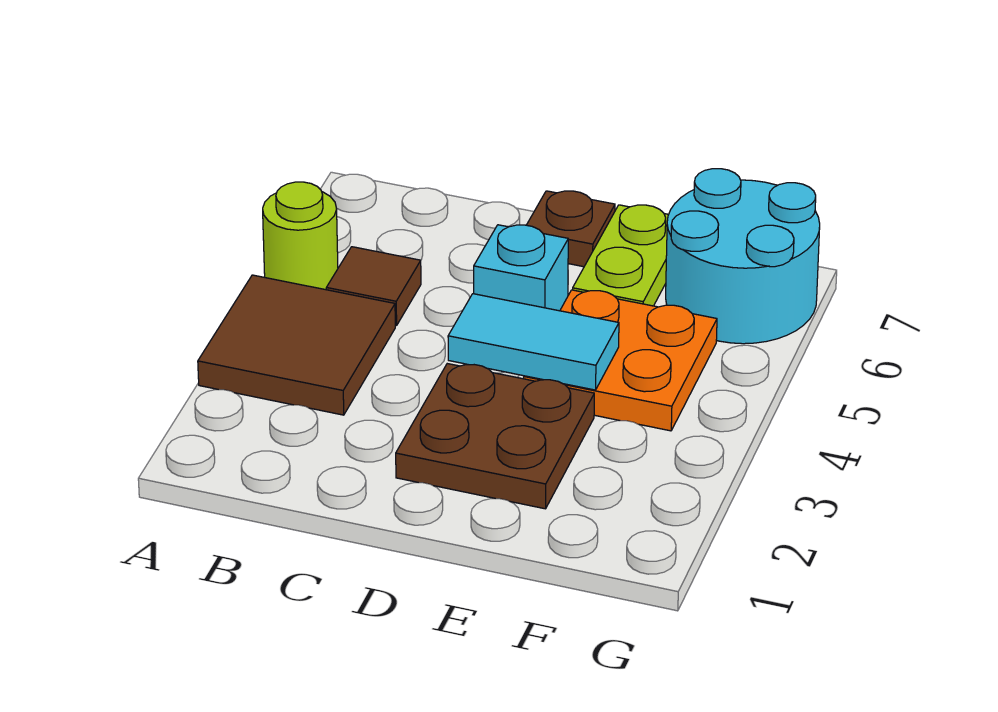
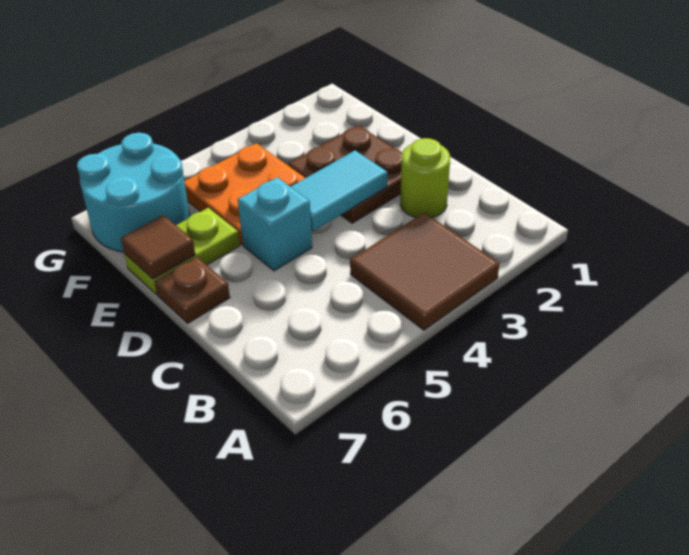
lime round brick A5 level 1 -> lime round brick C2 level 1
brown tile B5 level 1 -> brown tile E7 level 2
cyan tile D4:E4 level 2 -> cyan tile D3:D4 level 2

